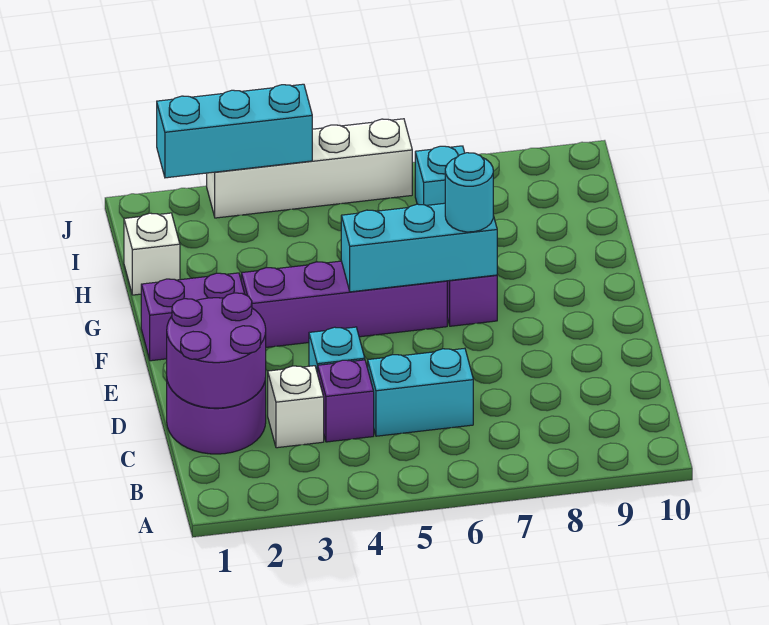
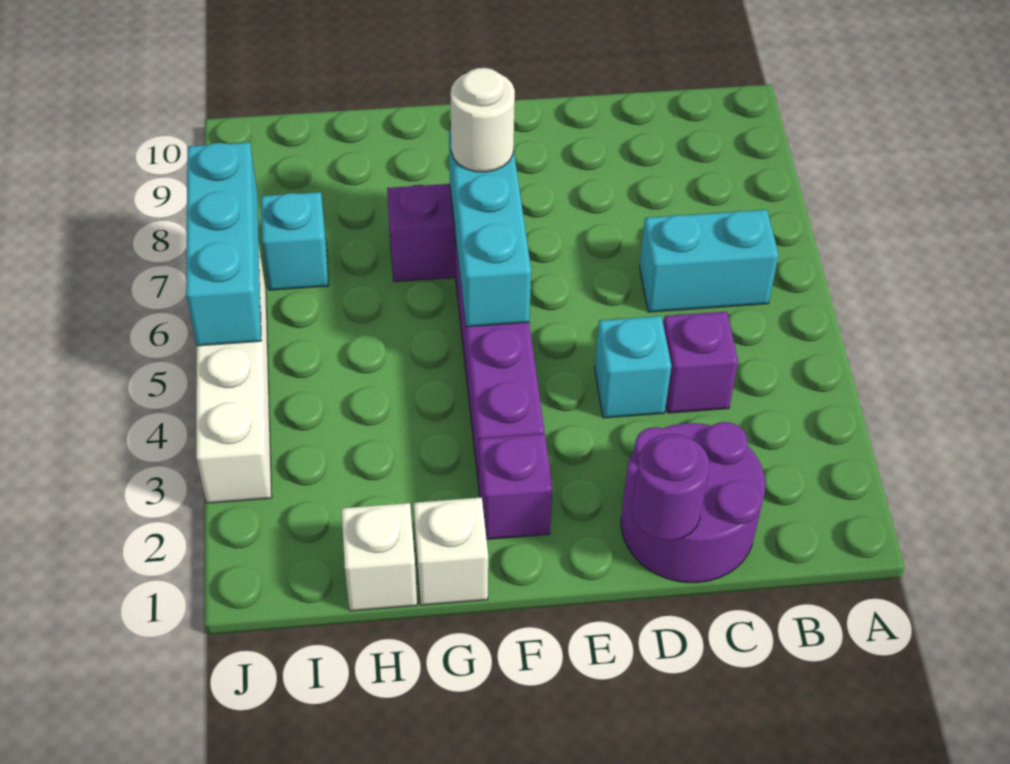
purple round brick C1:D2 level 2 -> purple round brick D1 level 2
white brick C3 level 1 -> white brick G1 level 1
cyan brick C5:C6 level 1 -> cyan brick B6:C6 level 1
purple brick F1:F2 level 1 -> purple brick F2 level 1
cyan round brick F7 level 3 -> white round brick F7 level 3
cyan brick J2:J4 level 2 -> cyan brick J5:J7 level 2

